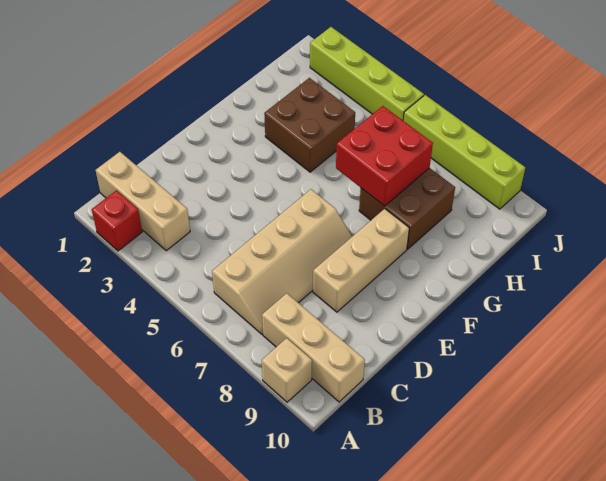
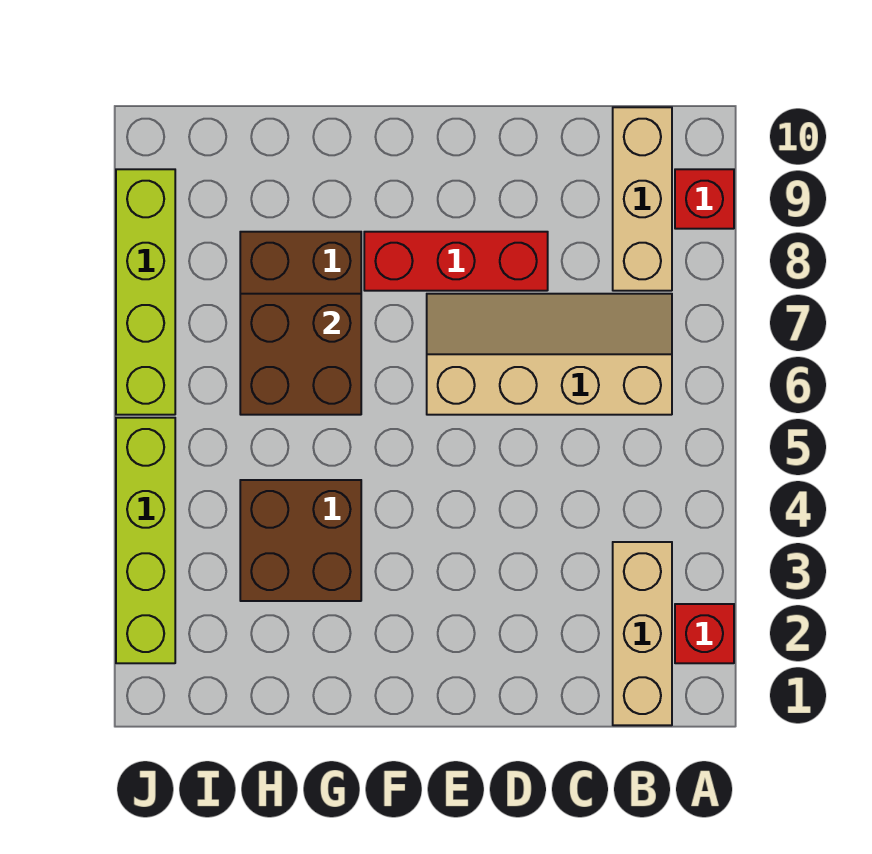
tan brick A9 level 1 -> red brick A9 level 1
tan brick D8:F8 level 1 -> red brick D8:F8 level 1
red brick G6:H7 level 2 -> brown brick G6:H7 level 2

